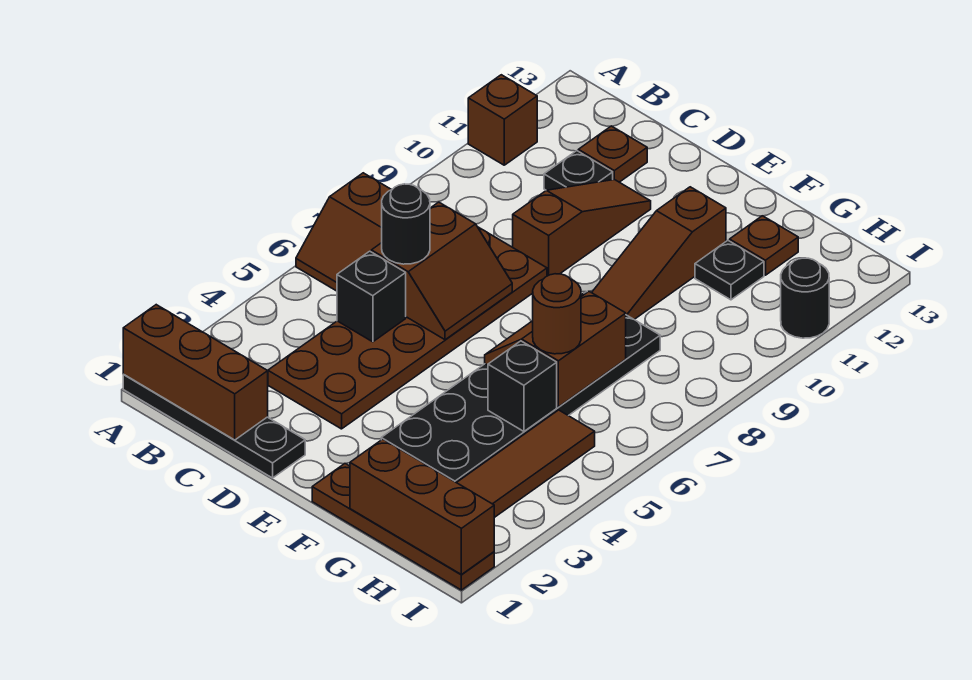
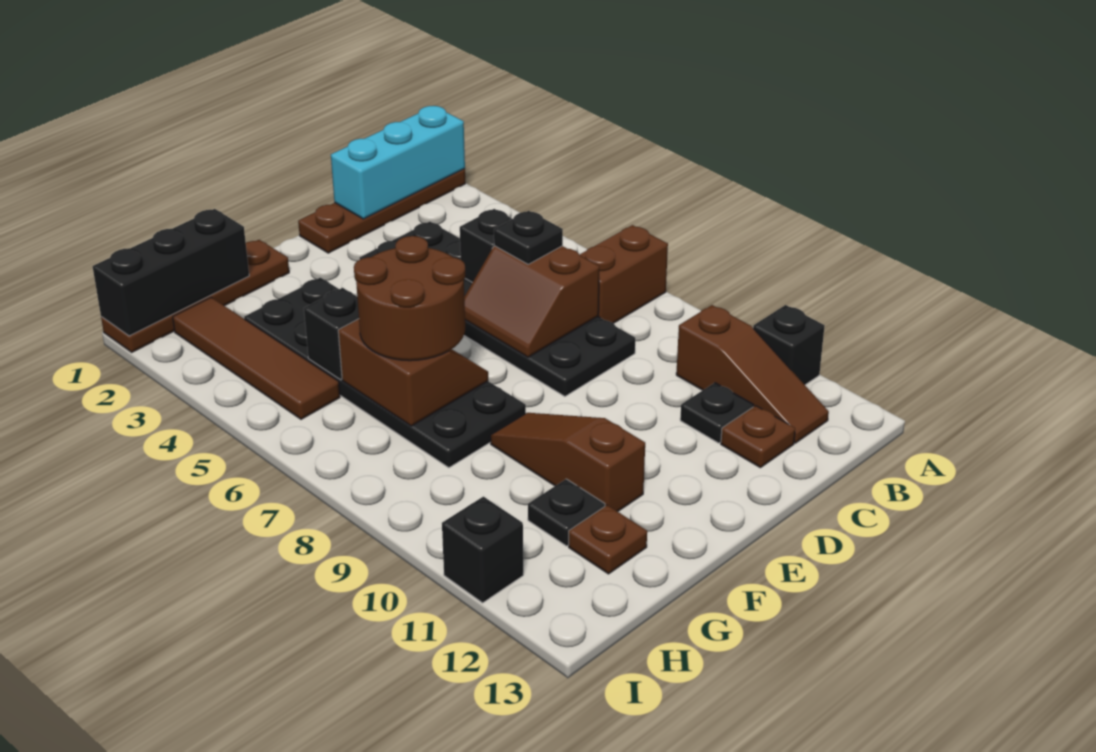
black plate A1:D1 level 1 -> brown plate A1:D1 level 1
brown brick A1:C1 level 2 -> cyan brick A1:C1 level 2
brown brick A11 level 1 -> black brick A11 level 1
brown plate C3:D8 level 1 -> black plate C3:D8 level 1
black round brick C6 level 3 -> black plate C6 level 3
brown slope D9:D11 level 1 top 9 -> brown slope B10:B12 level 1 top 10
brown brick G1:I1 level 2 -> black brick G1:I1 level 2
brown round brick G6 level 3 -> brown round brick F6:G7 level 3
black round brick I11 level 1 -> black brick I11 level 1

